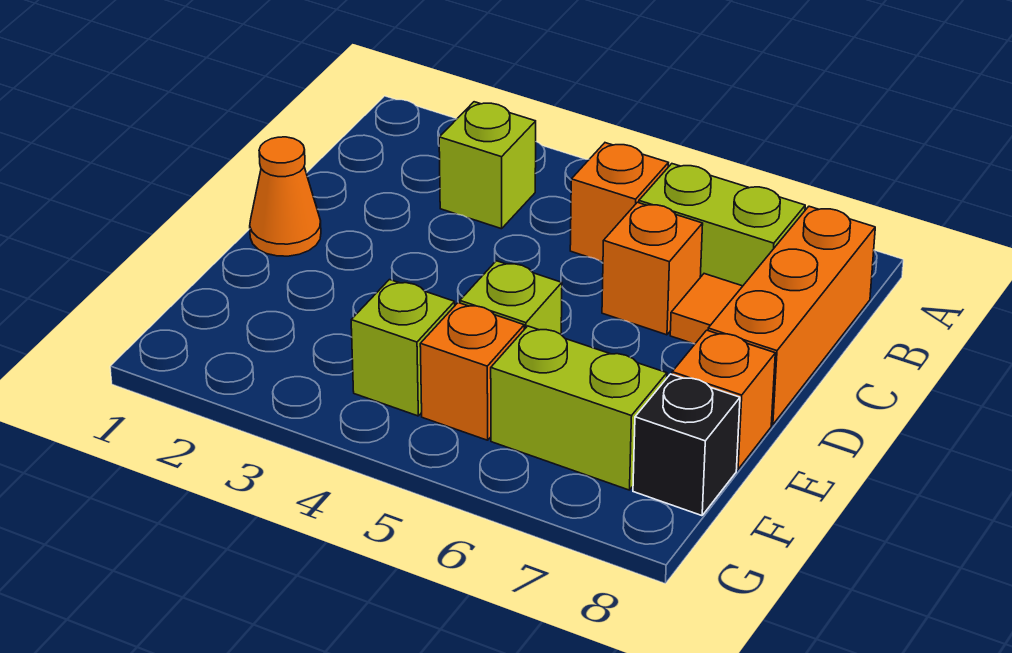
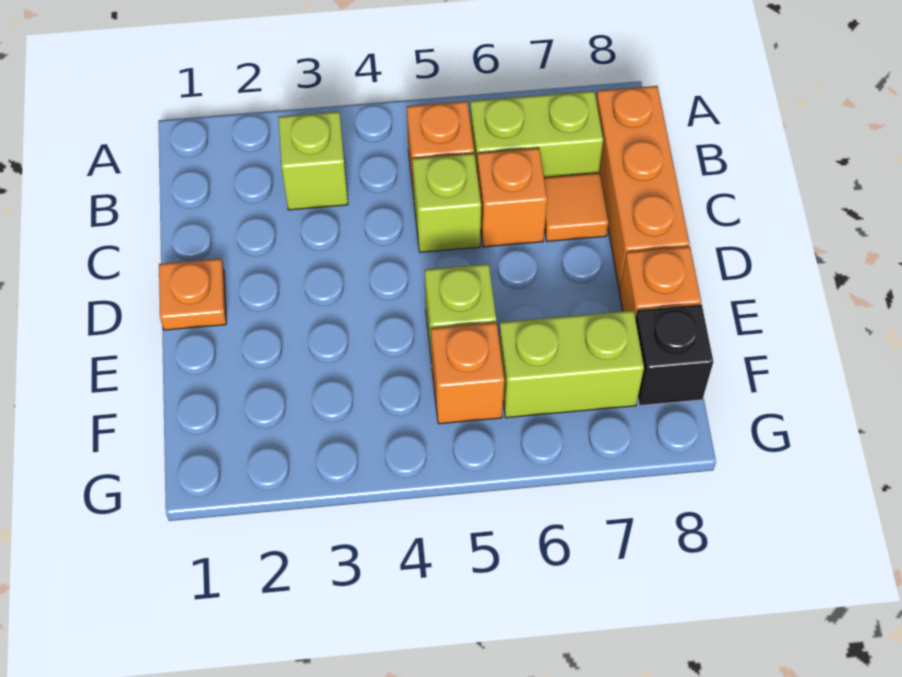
orange cone D1 level 1 -> orange plate D1 level 1
lime brick F4 level 1 -> lime brick C5 level 1

